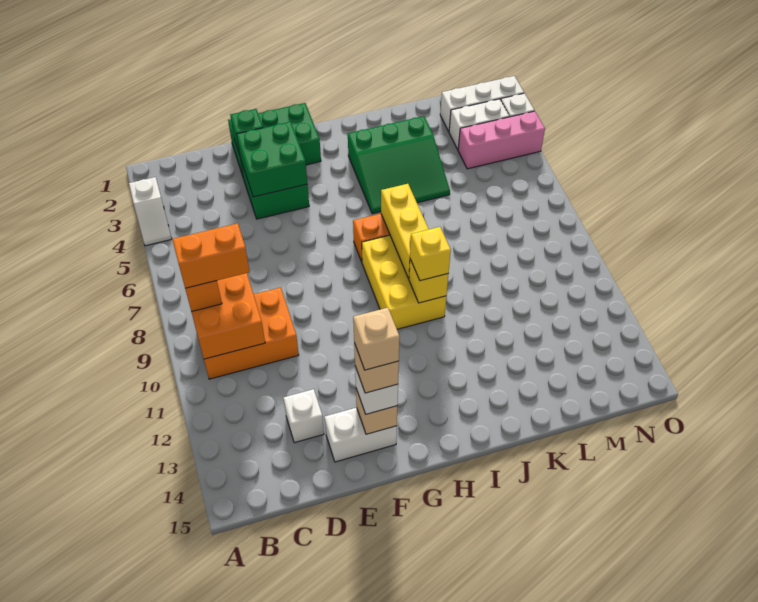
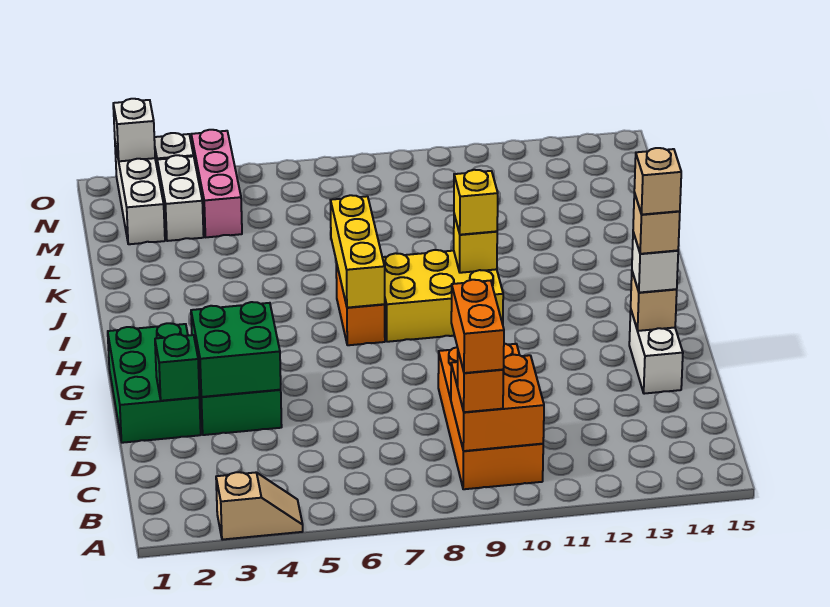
white slope A3:A4 level 1 top 3 -> tan slope A3:A4 level 1 top 3
orange brick B9:D10 level 1 -> orange brick B9:E10 level 1
white brick D13 level 1 -> white brick O2 level 2
green slope I3:K5 level 1 top 3 -> none
yellow brick I7:I9 level 2 -> yellow brick H7:J7 level 2

